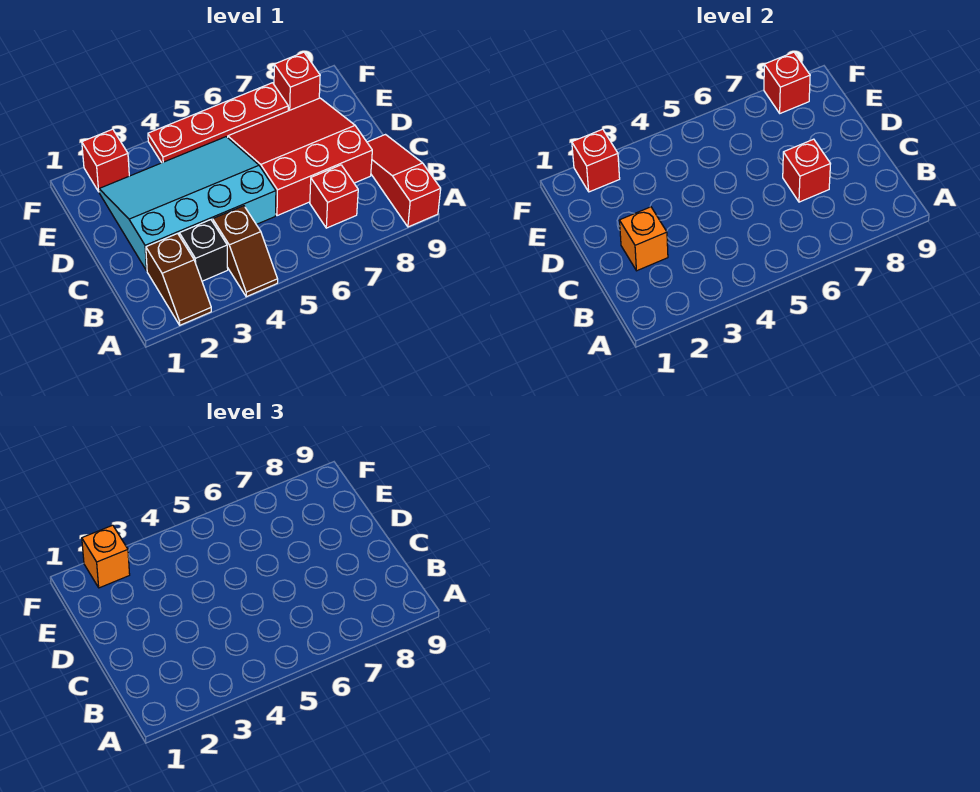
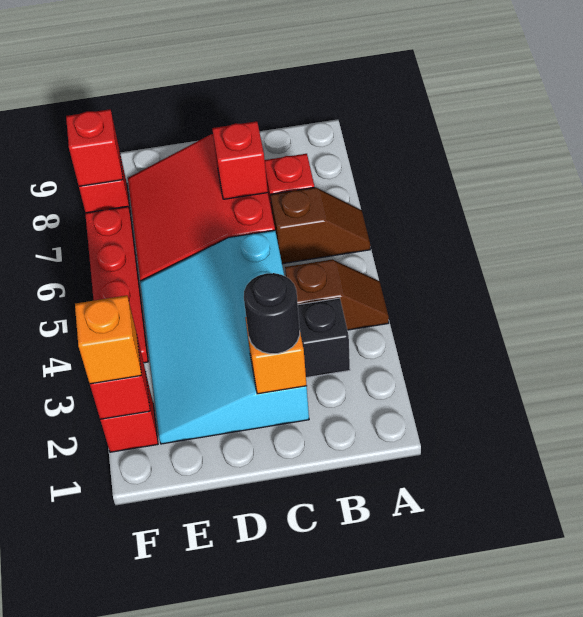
brown slope A2:B2 level 1 top B -> brown slope A6:B6 level 1 top B
red slope A9:C9 level 1 top A -> none
none -> black round brick C2 level 3

